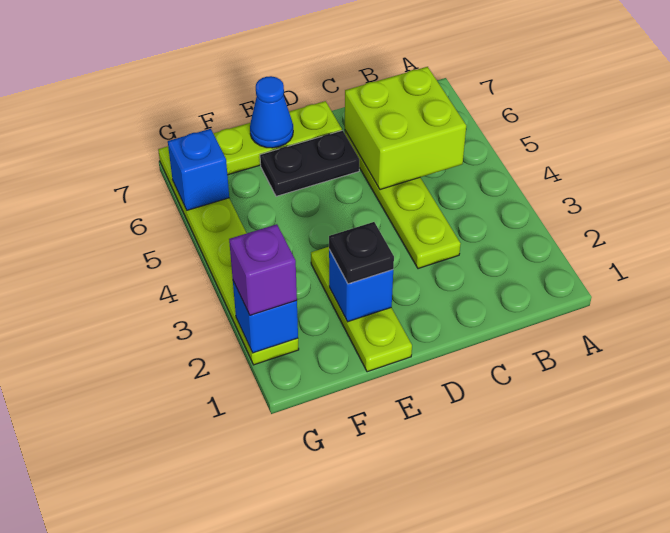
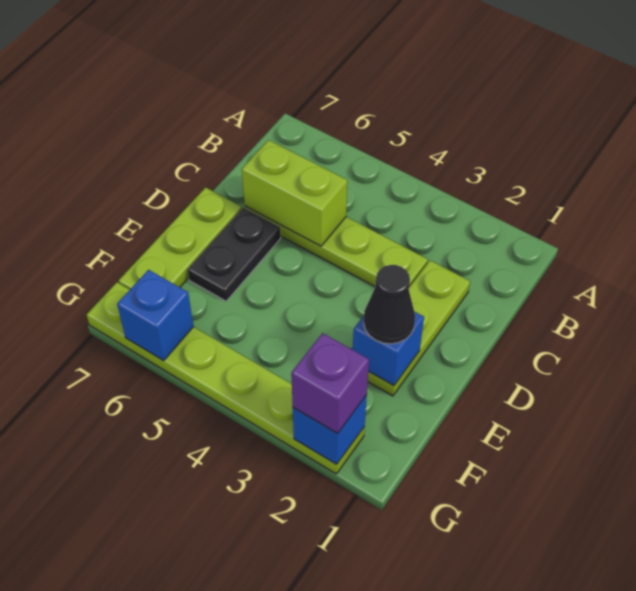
lime brick B5:C6 level 2 -> lime brick C5:C6 level 2
lime plate E1:E3 level 1 -> lime plate C2:E2 level 1
black plate E2 level 3 -> black cone E2 level 3
blue cone E7 level 2 -> none

